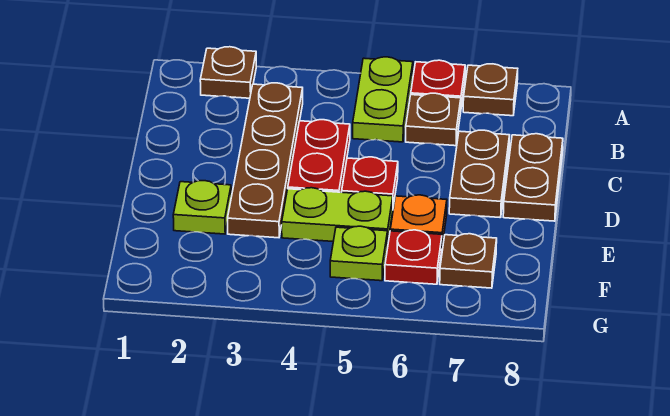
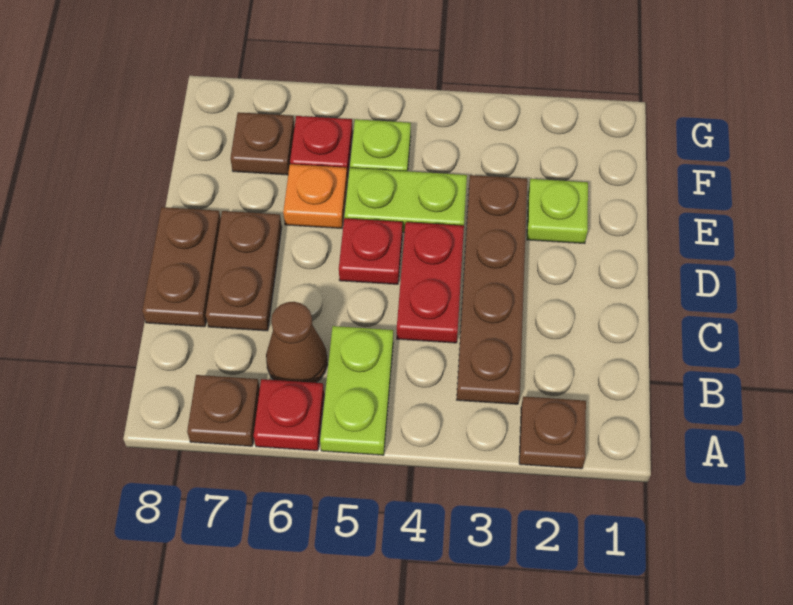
brown plate B6 level 1 -> brown cone B6 level 1

